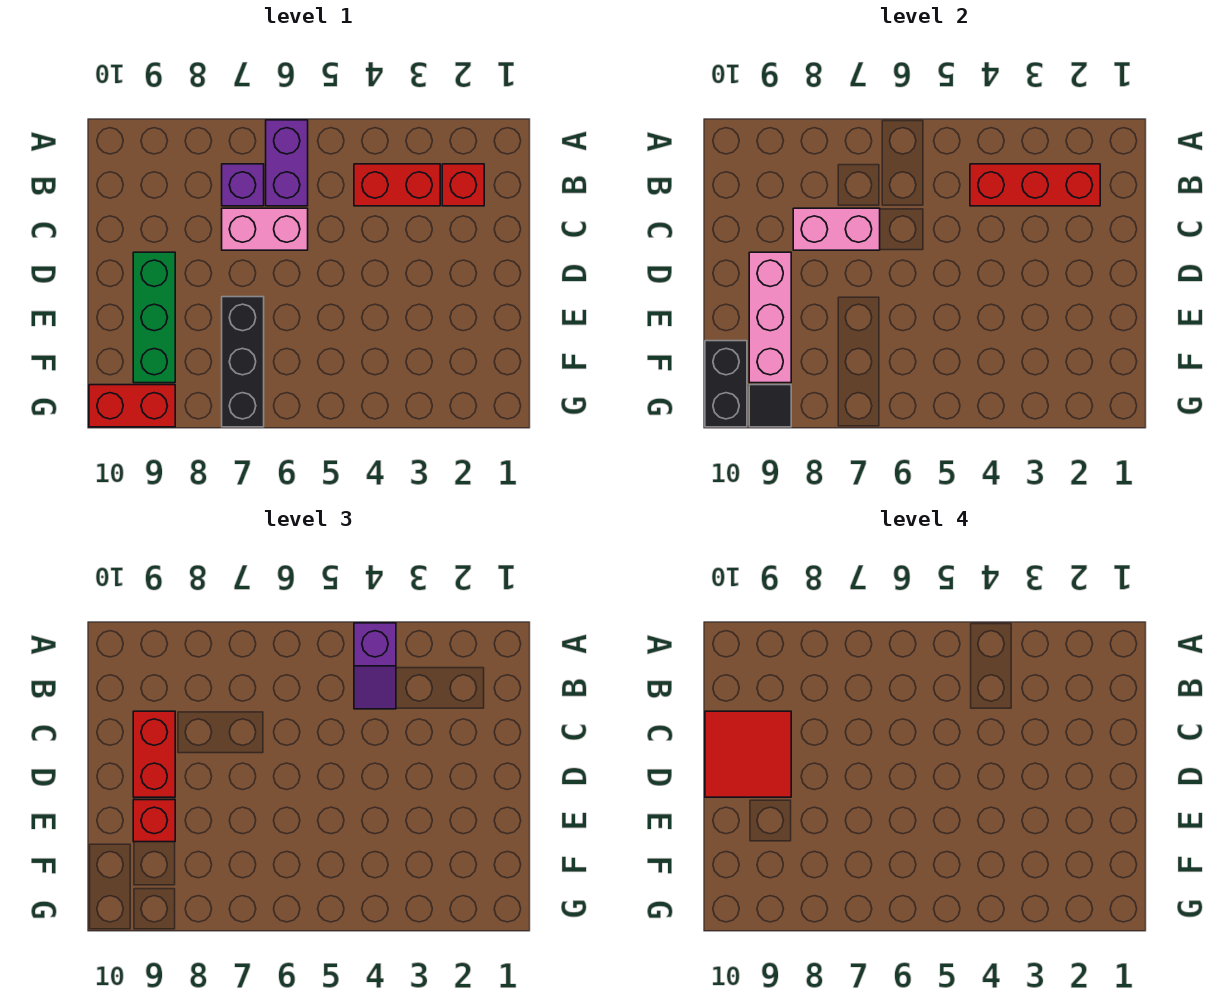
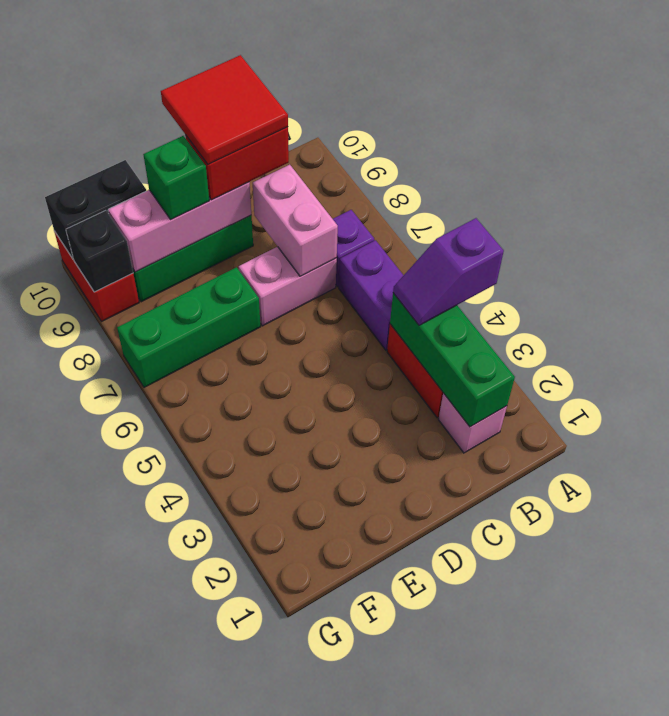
purple brick A6:B6 level 1 -> purple brick B5:B6 level 1
red brick B2 level 1 -> pink brick B2 level 1
red brick B2:B4 level 2 -> green brick B2:B4 level 2
pink brick C6:C7 level 1 -> pink brick C7:D7 level 1
black brick E7:G7 level 1 -> green brick E7:G7 level 1
red brick E9 level 3 -> green brick E9 level 3
black tile G9 level 2 -> black brick G9 level 2

